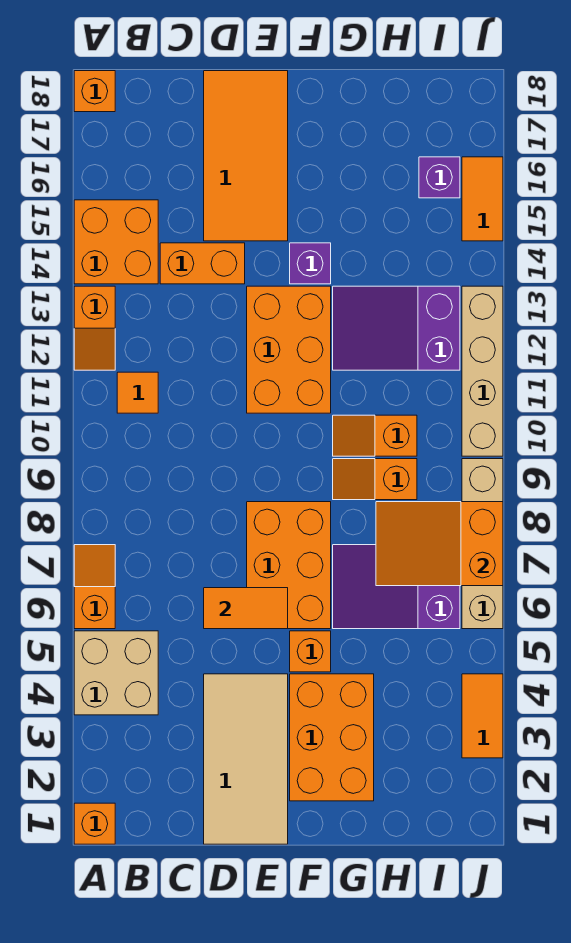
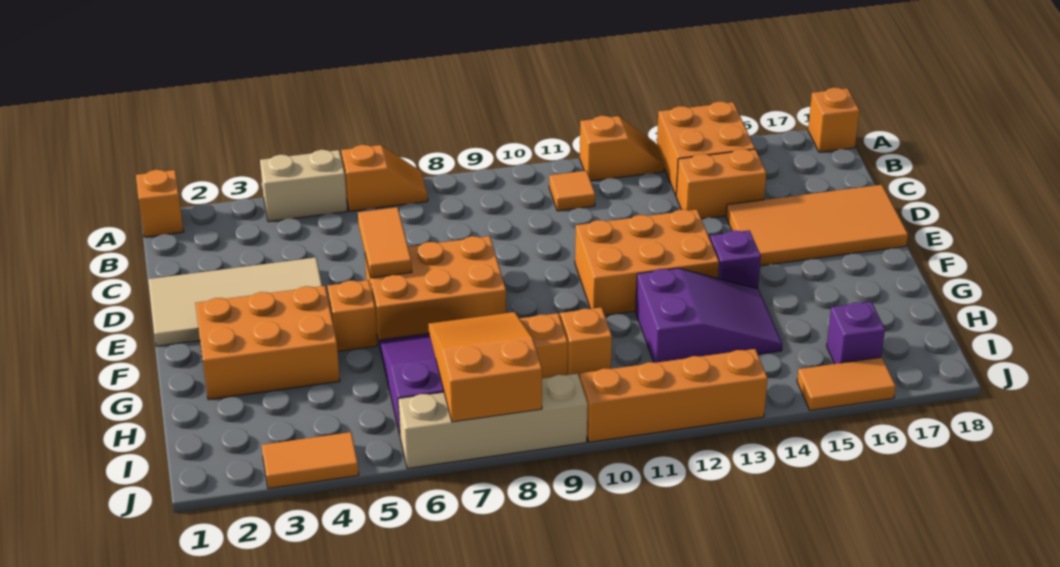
tan brick A4:B5 level 1 -> tan brick A4:A5 level 1
orange slope A12:A13 level 1 top 13 -> orange slope A12:A13 level 1 top 12
orange brick C14:D14 level 1 -> orange brick C14:C15 level 1
purple slope G12:I13 level 1 top I -> purple slope G12:H14 level 1 top 12
tan brick J10:J13 level 1 -> orange brick J10:J13 level 1

